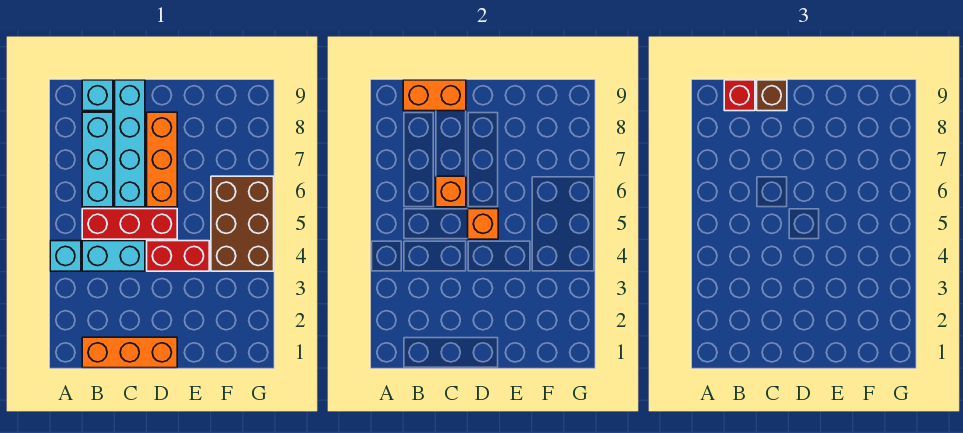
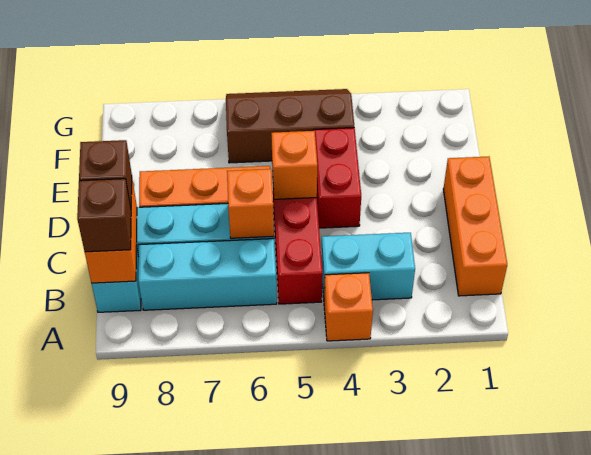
cyan brick A4 level 1 -> orange brick A4 level 1
cyan brick B4:C4 level 1 -> cyan brick B3:B4 level 1
red brick B9 level 3 -> brown brick B9 level 3
brown brick F4:G6 level 1 -> brown slope F4:G6 level 1 top F

